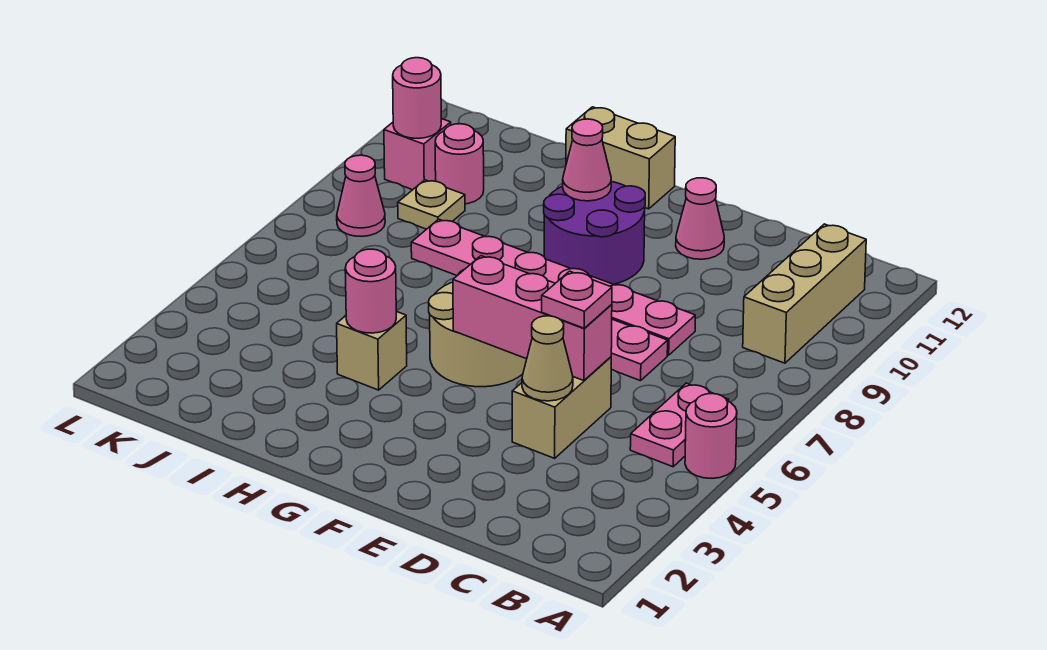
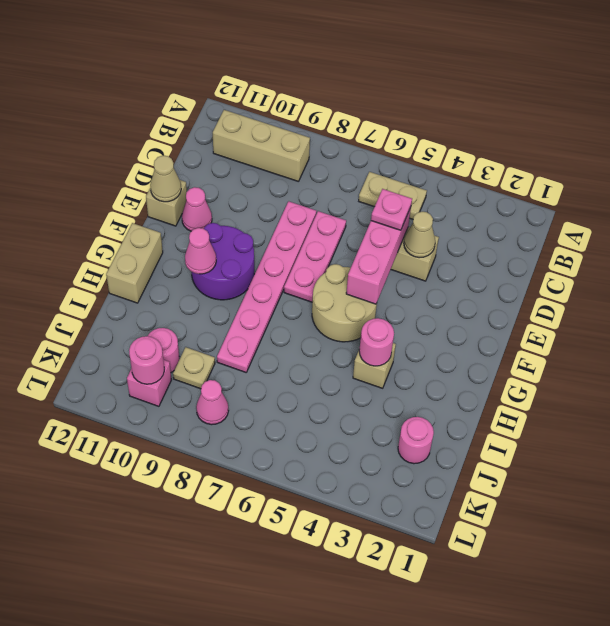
pink round brick A5 level 1 -> pink round brick J2 level 1
pink plate B5:B6 level 1 -> tan plate B5:B6 level 1
none -> tan brick E12 level 1
none -> tan cone E12 level 2

